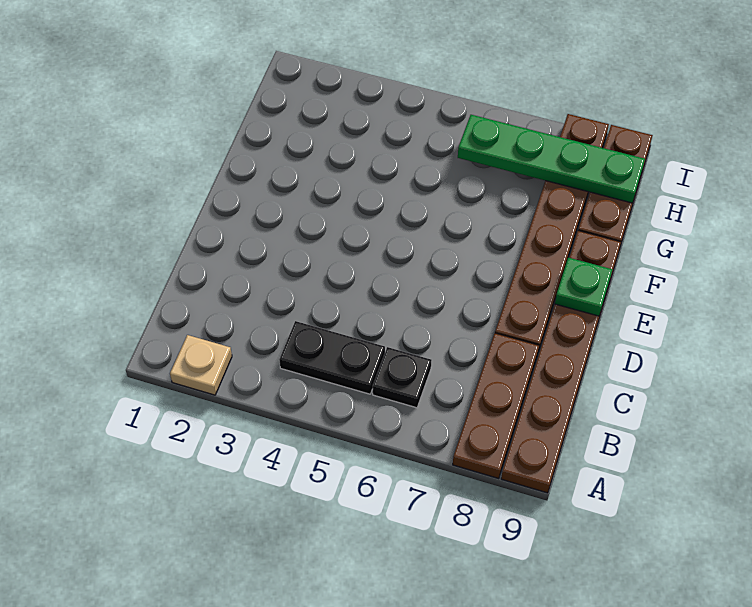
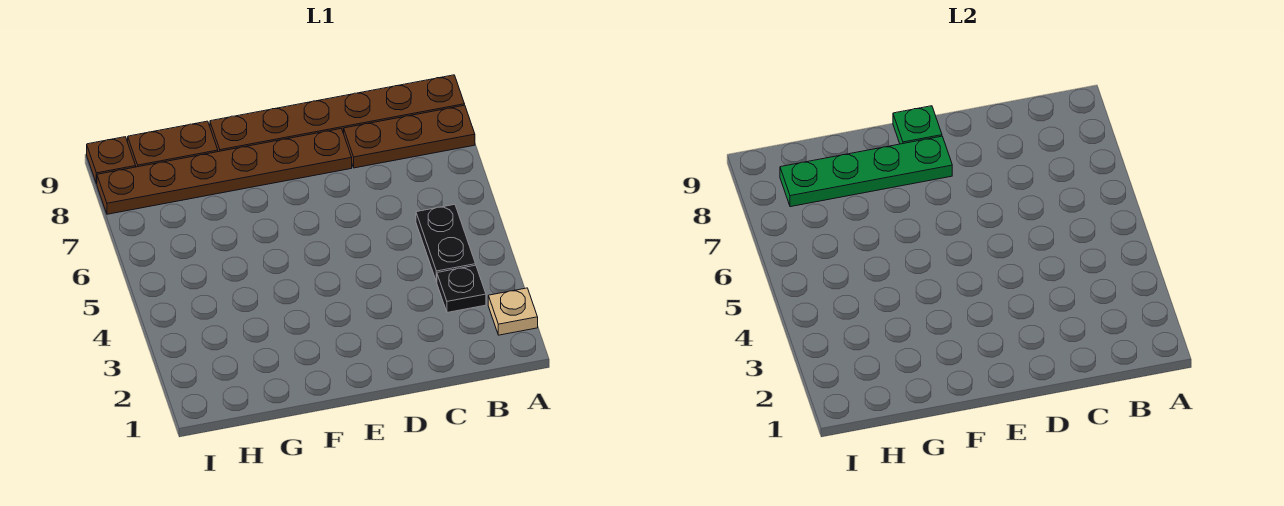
black plate B6 level 1 -> black plate B3 level 1
green plate H6:H9 level 2 -> green plate E8:H8 level 2

